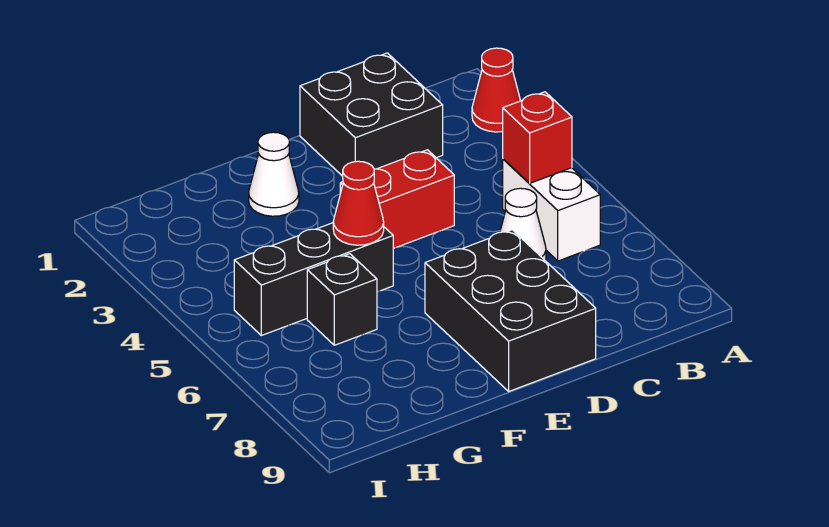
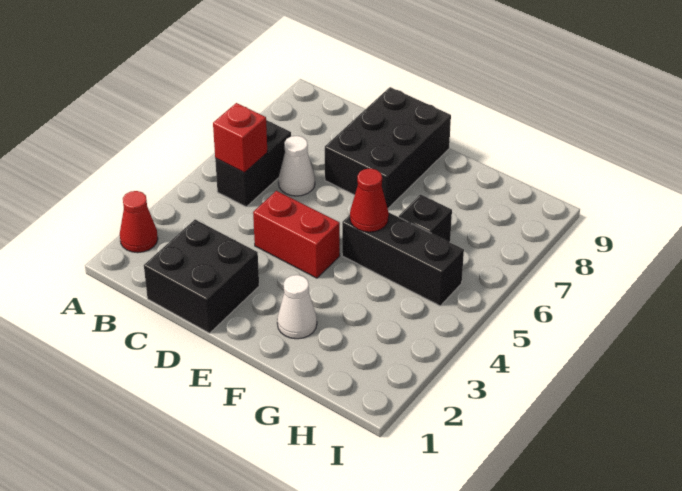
white brick B5:B6 level 1 -> black brick B5:B6 level 1

